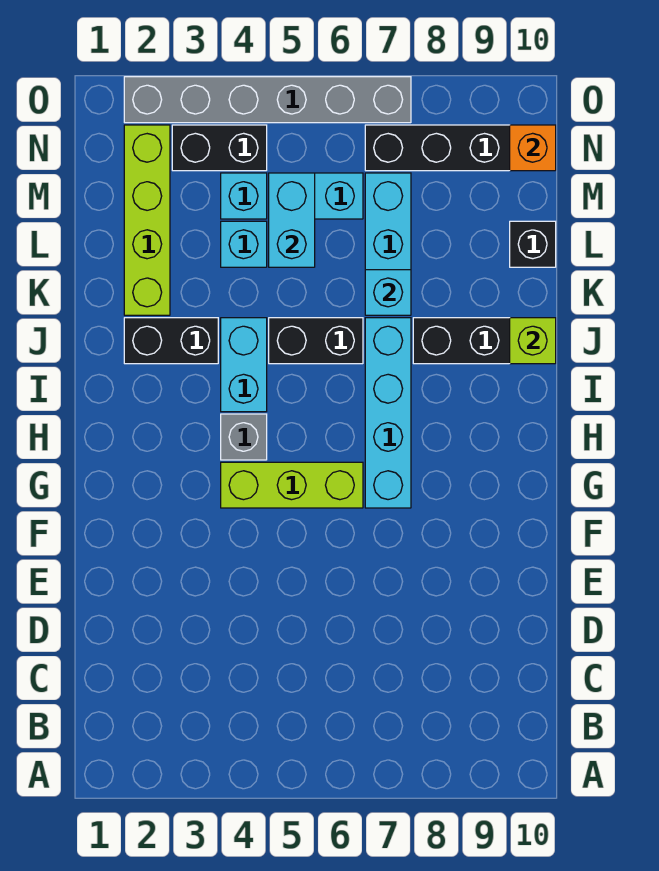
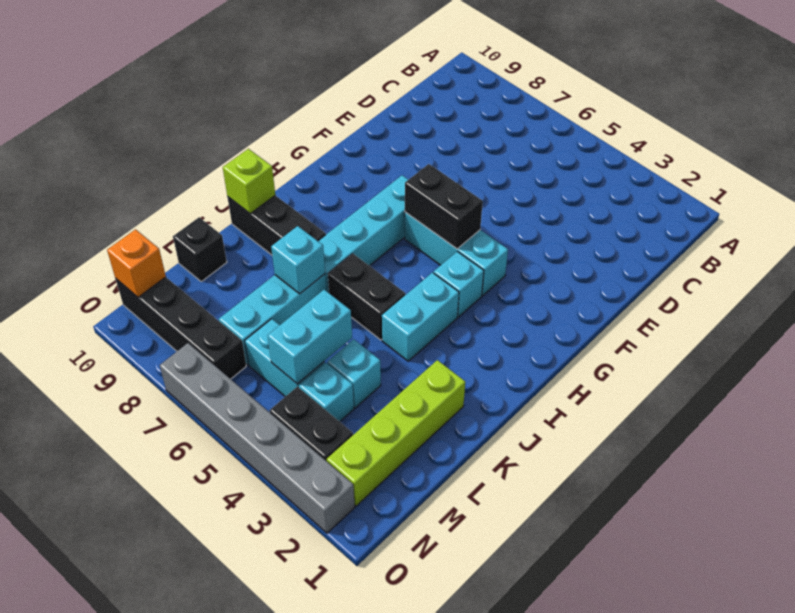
lime brick G4:G6 level 1 -> cyan brick G4:G6 level 1
grey brick H4 level 1 -> cyan brick H4 level 1
black brick J2:J3 level 1 -> black brick G5:G6 level 2

